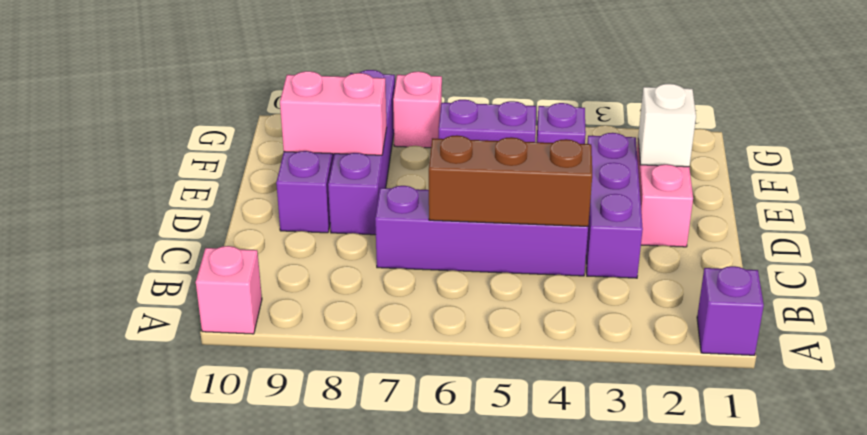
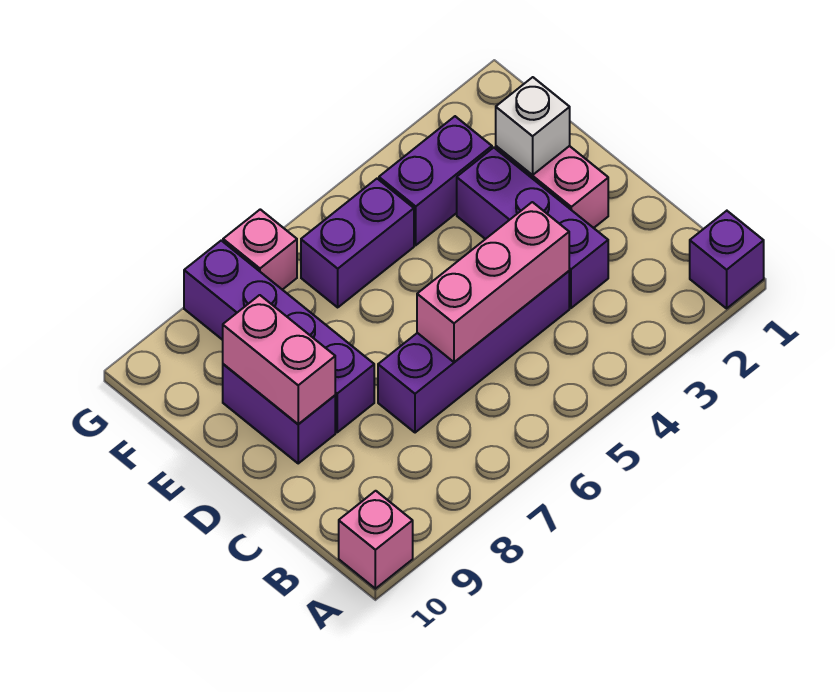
brown brick C4:C6 level 2 -> pink brick C4:C6 level 2
pink brick E8:E9 level 2 -> pink brick D9:E9 level 2
purple brick F4 level 1 -> purple brick F3:F4 level 1

